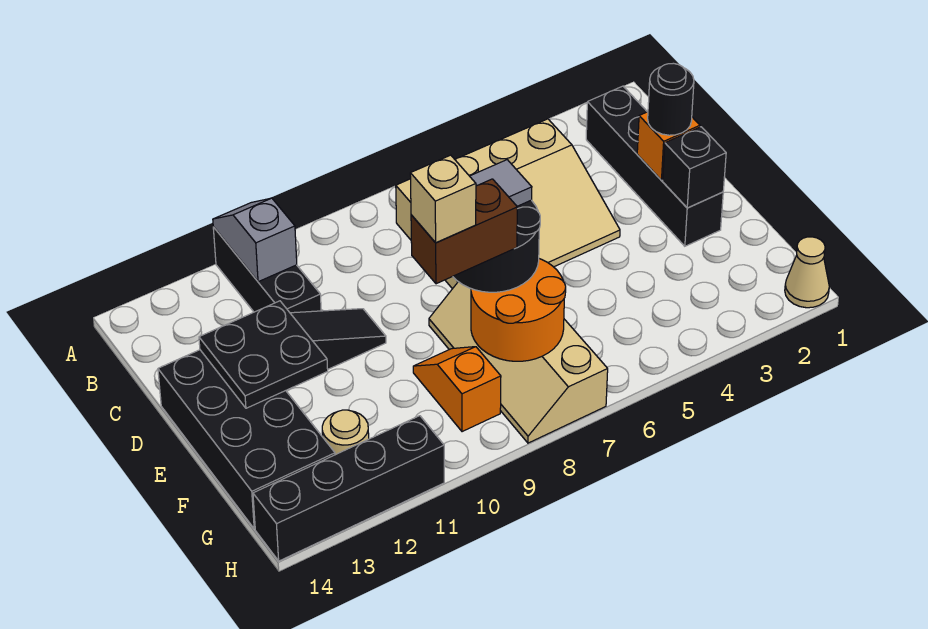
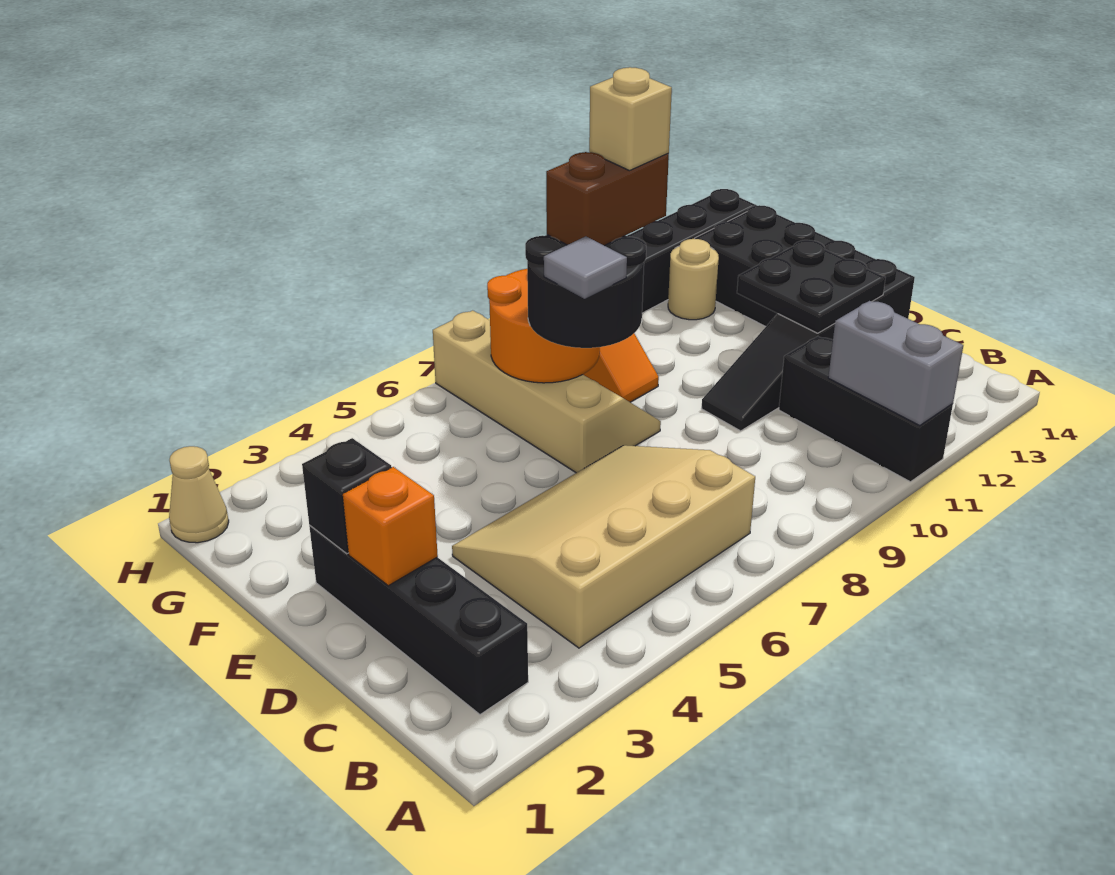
grey slope A11:B11 level 2 top B -> grey brick A11:B11 level 2
black round brick D2 level 3 -> none

